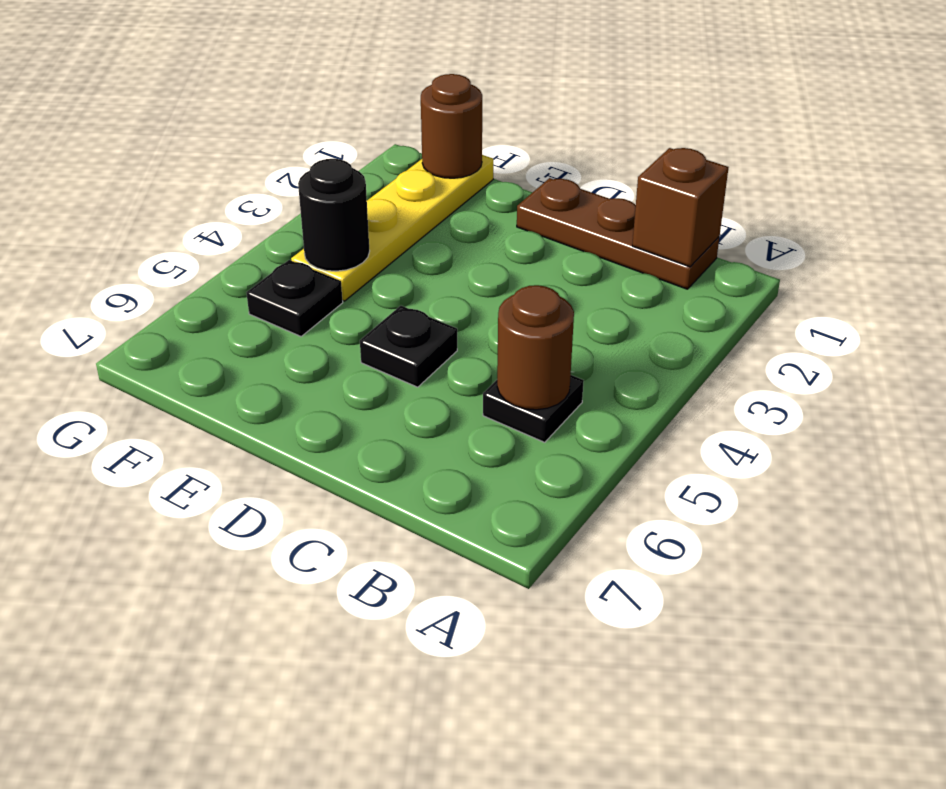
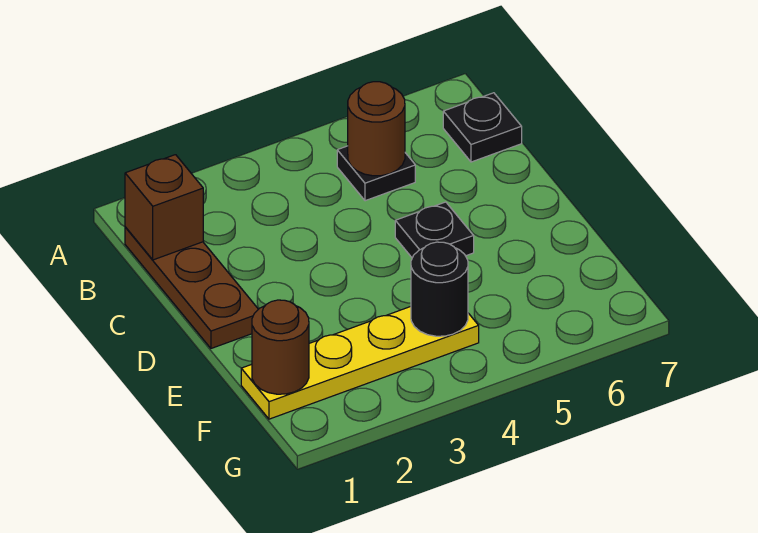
black plate F5 level 1 -> black plate B7 level 1

